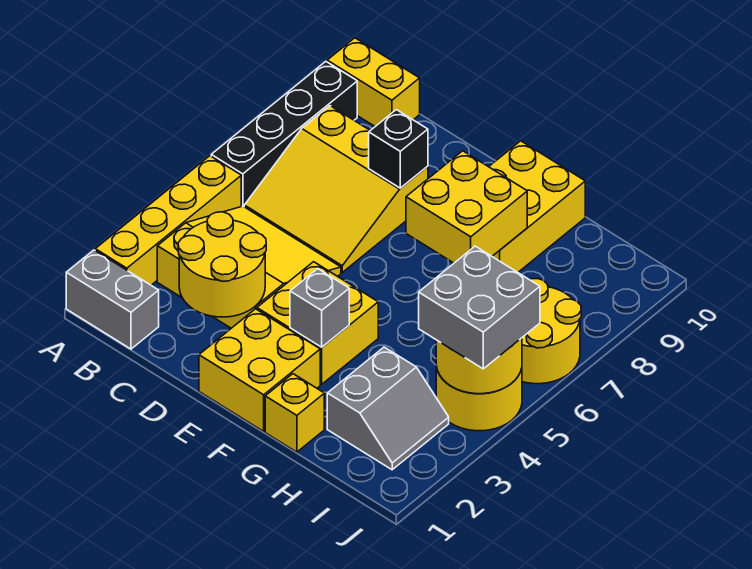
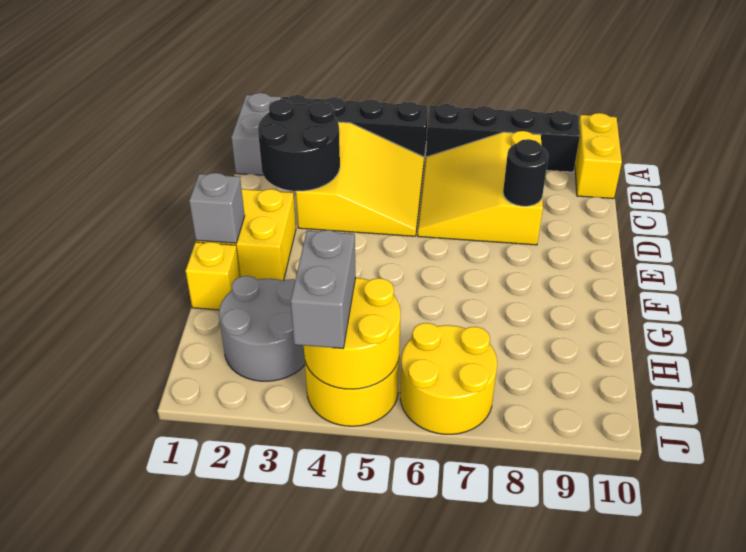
yellow brick A2:A5 level 1 -> black brick A2:A5 level 1
yellow round brick C2:D3 level 2 -> black round brick C2:D3 level 2
black brick D8 level 2 -> black round brick D8 level 2
yellow brick E3:F4 level 1 -> none
grey brick F3 level 2 -> grey brick F1 level 2
yellow brick F7:G8 level 2 -> none
yellow brick F8:G10 level 1 -> none
grey slope H2:I3 level 1 top H -> grey round brick H2:I3 level 1
grey brick I4:J5 level 3 -> grey brick I4:J4 level 3

